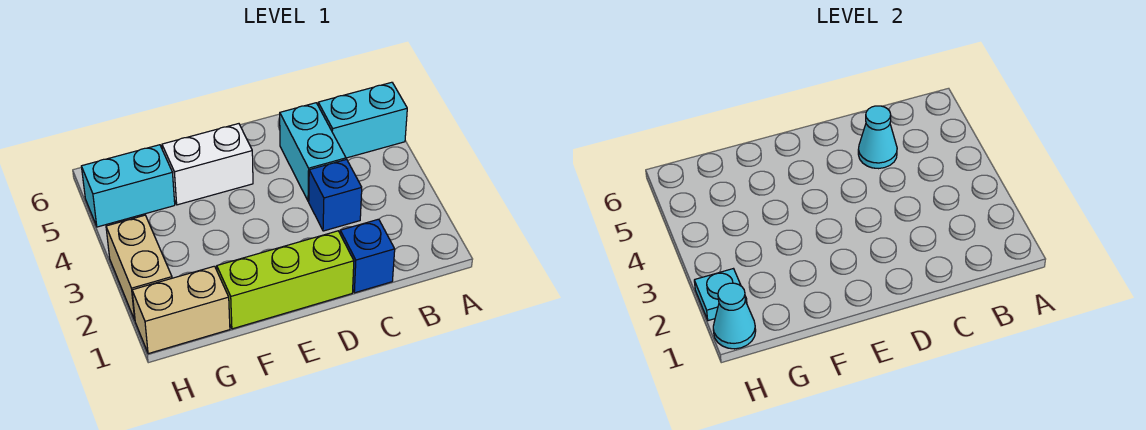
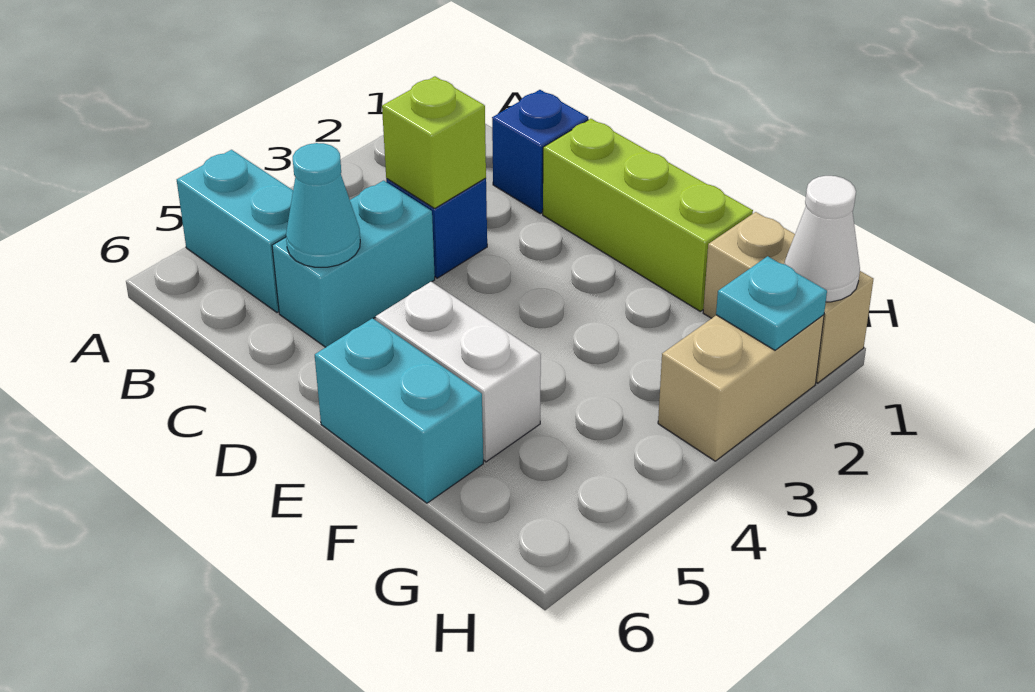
none -> lime brick C3 level 2
cyan brick G5:H5 level 1 -> cyan brick E6:F6 level 1
cyan cone H1 level 2 -> white cone H1 level 2

